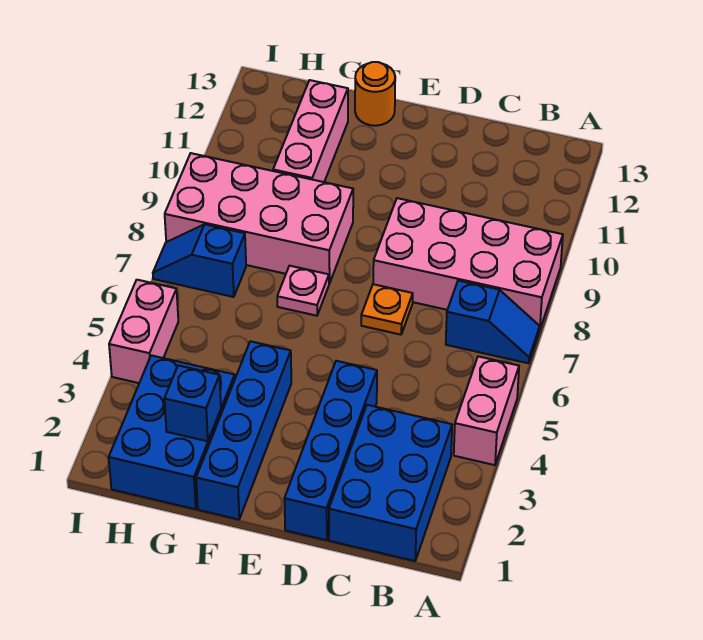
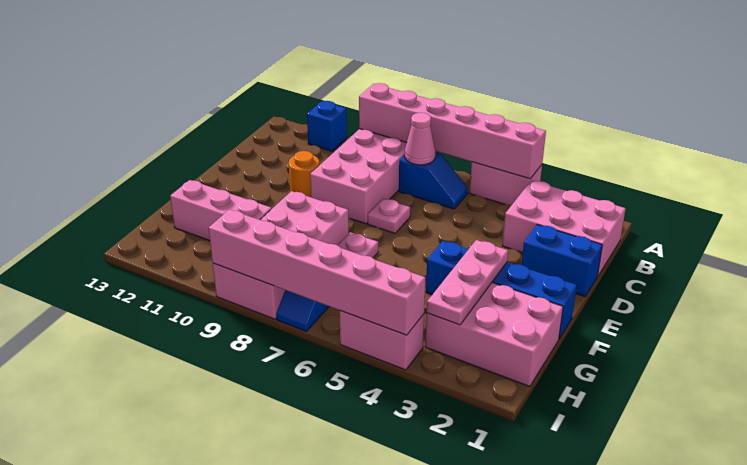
none -> pink brick A4:A9 level 2
blue slope A7:B7 level 1 top B -> blue slope B6:B7 level 1 top 7
blue brick B1:C3 level 1 -> pink brick B1:C3 level 1
none -> pink cone B7 level 2
blue brick D1:D4 level 1 -> blue brick D1:D2 level 1
orange plate D7 level 1 -> pink plate D7 level 1
none -> pink plate F3:H3 level 2
orange round brick F13 level 1 -> orange round brick D10 level 1
blue brick G1:H3 level 1 -> pink brick G1:H3 level 1
blue brick G2 level 2 -> blue brick A11 level 1
none -> pink brick I4:I9 level 2

